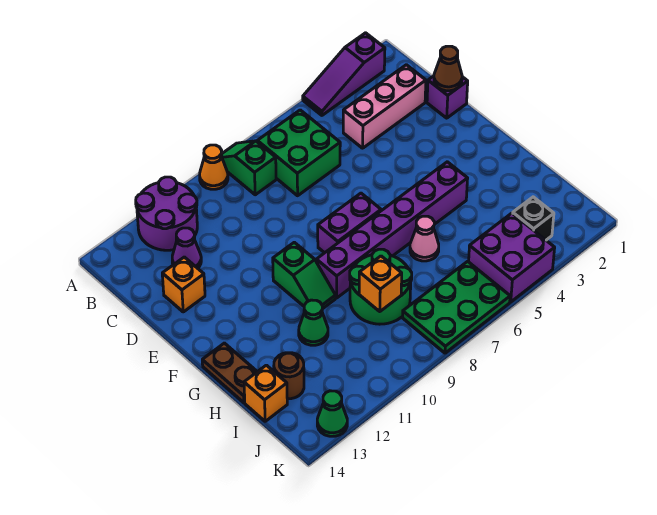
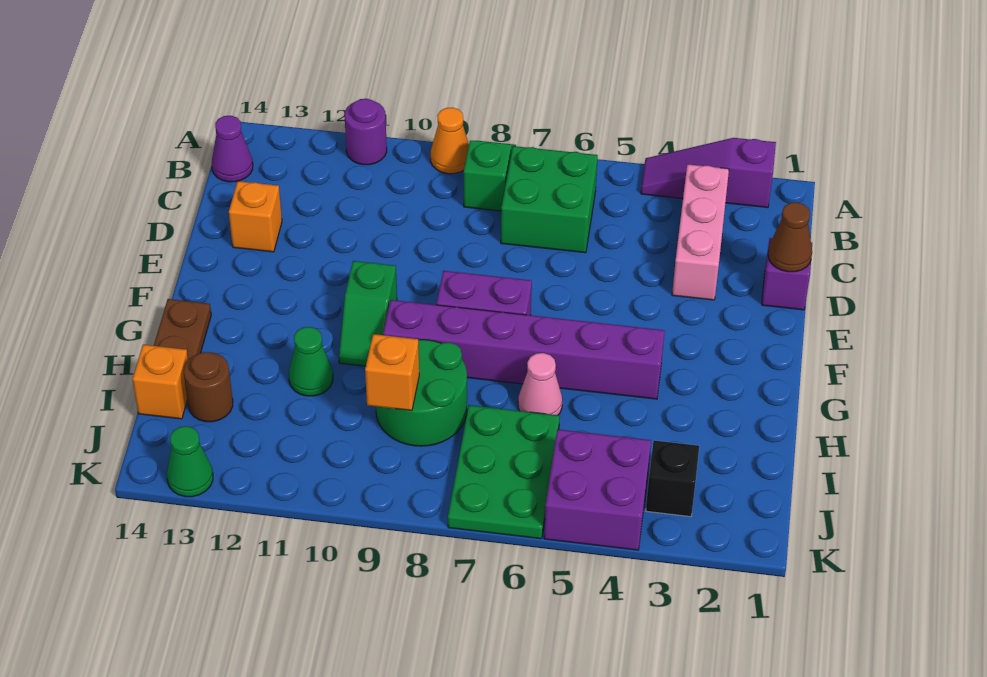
purple round brick A11:B12 level 1 -> purple round brick A11 level 1
pink brick C2:C4 level 1 -> pink brick B3:D3 level 1
purple cone C12 level 1 -> purple cone B14 level 1
green plate J6:K8 level 1 -> green plate I6:K7 level 1

